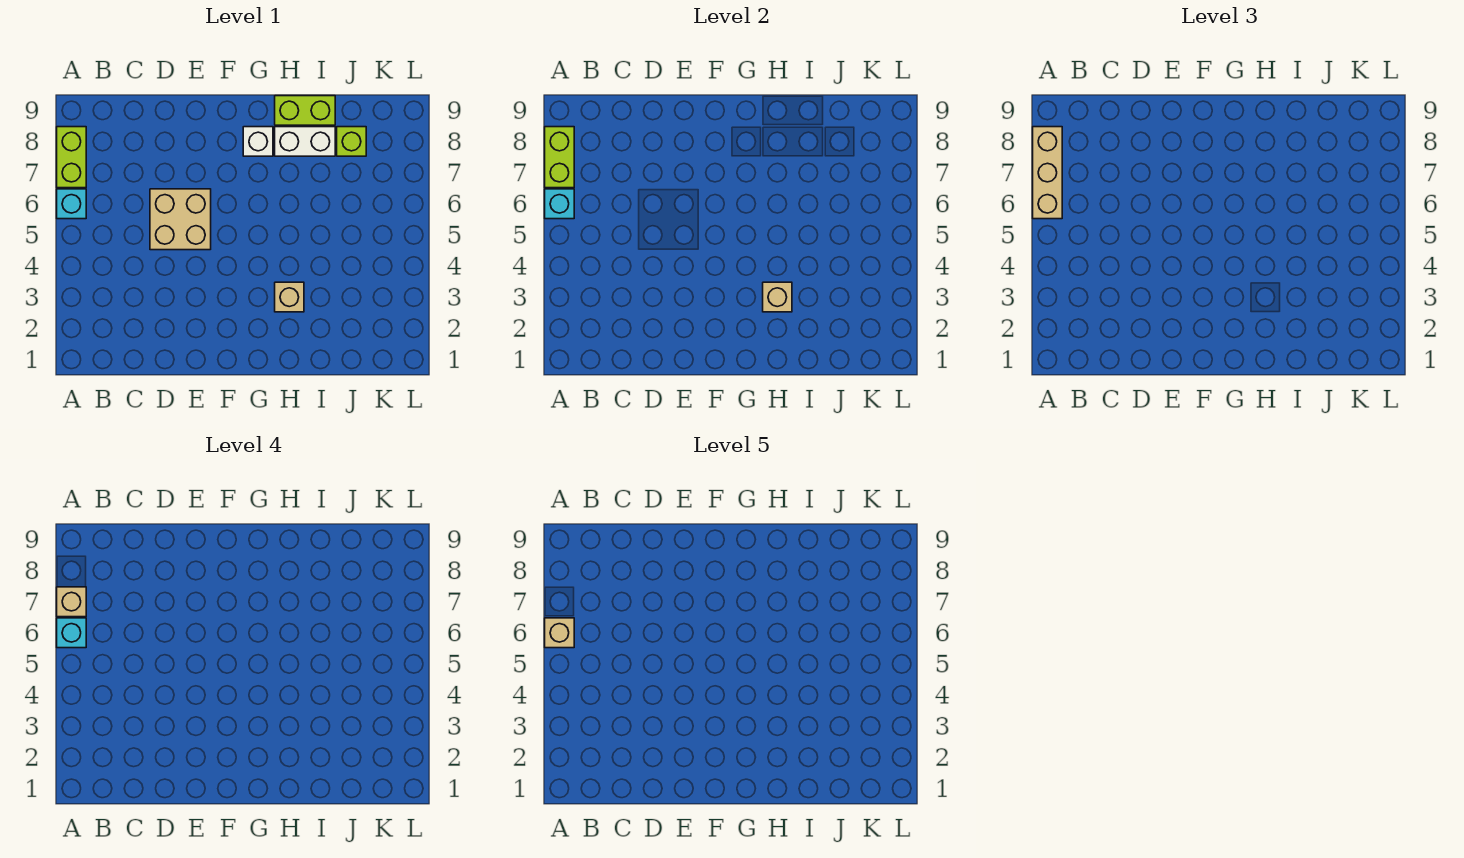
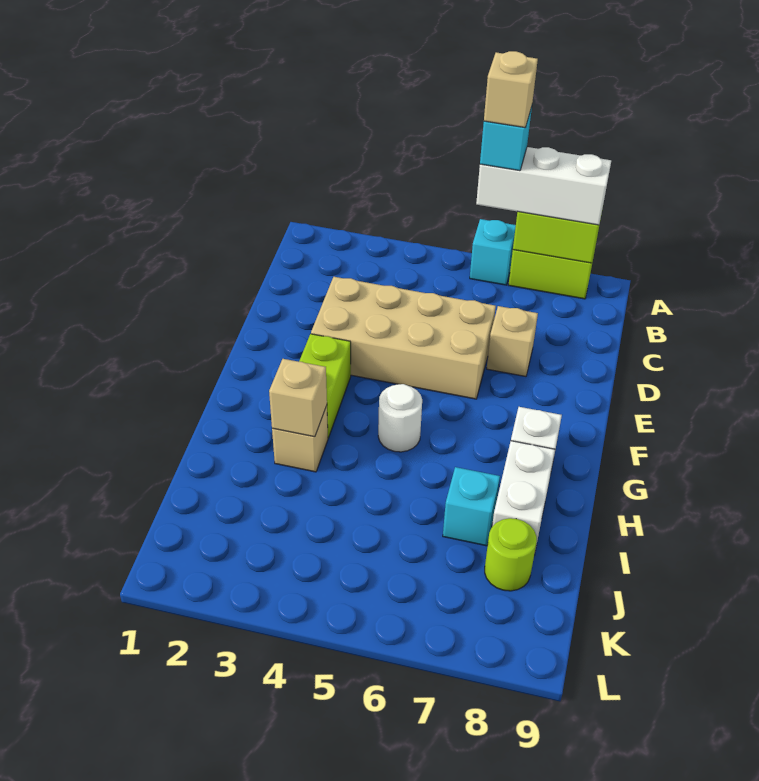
cyan brick A6 level 2 -> cyan brick I7 level 1
tan brick A6:A8 level 3 -> white brick A6:A8 level 3
tan brick A7 level 4 -> tan brick D7 level 1
tan brick D5:E6 level 1 -> tan brick D3:E6 level 1
none -> white round brick G5 level 1
lime brick H9:I9 level 1 -> lime brick F3:G3 level 1
lime brick J8 level 1 -> lime round brick J8 level 1

